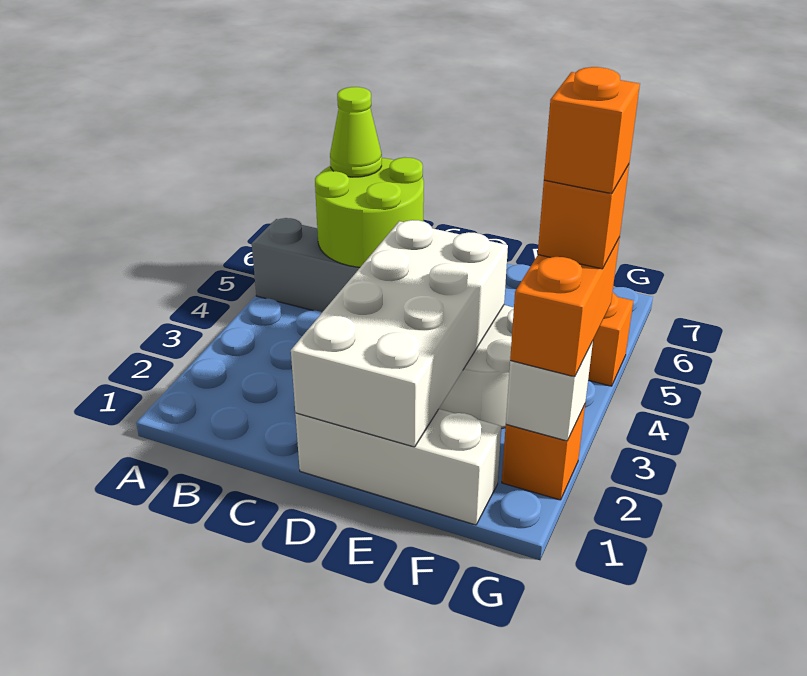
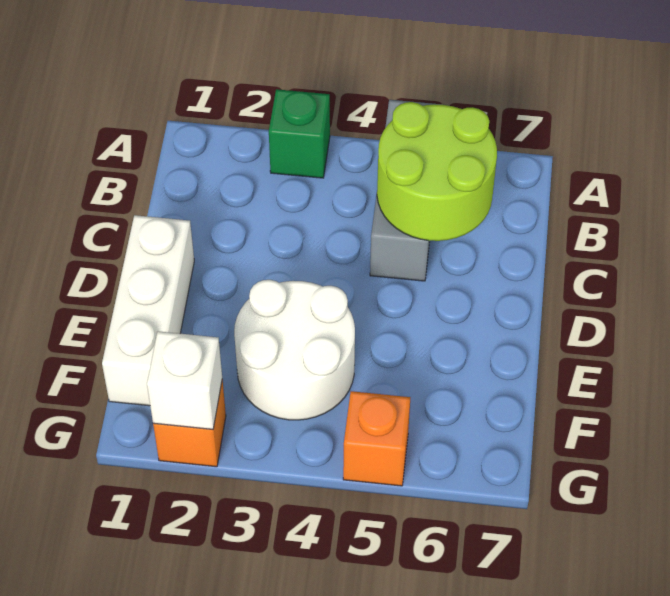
none -> green brick A3 level 1
lime cone B6 level 3 -> none
white brick D1:E4 level 2 -> none
orange brick G2:G3 level 3 -> none
orange brick G3 level 4 -> none
orange brick G3 level 5 -> none

